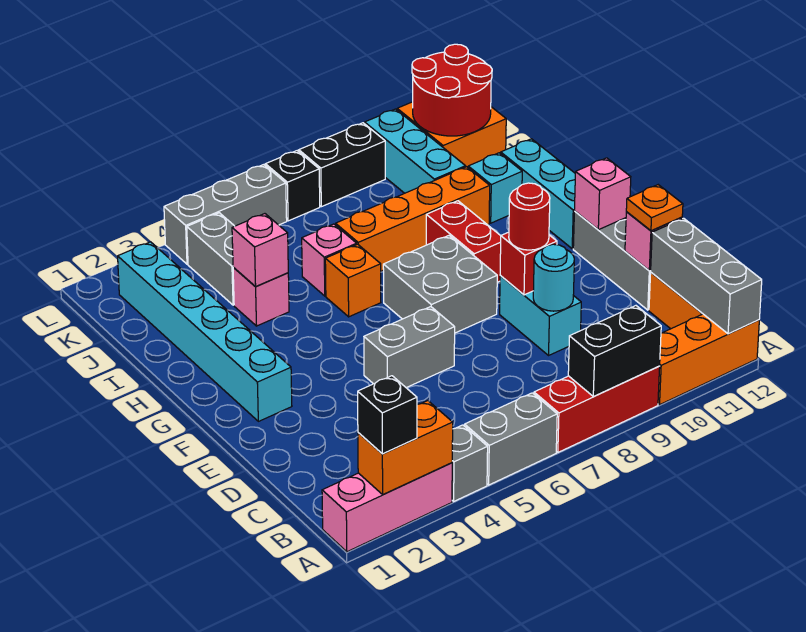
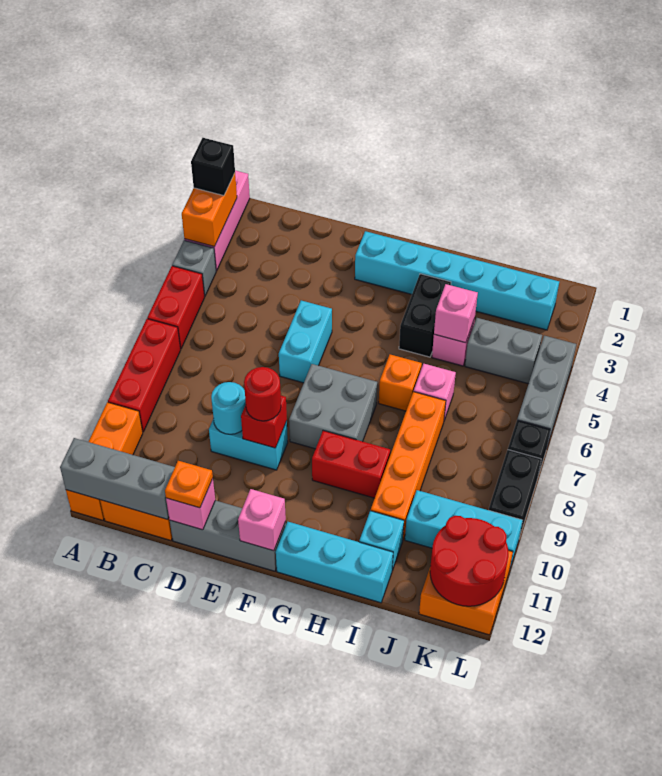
grey brick A5:A6 level 1 -> red brick A5:A6 level 1
black brick A8:A9 level 2 -> black brick H3:H4 level 1
grey brick E5:E6 level 1 -> cyan brick E5:E6 level 1

